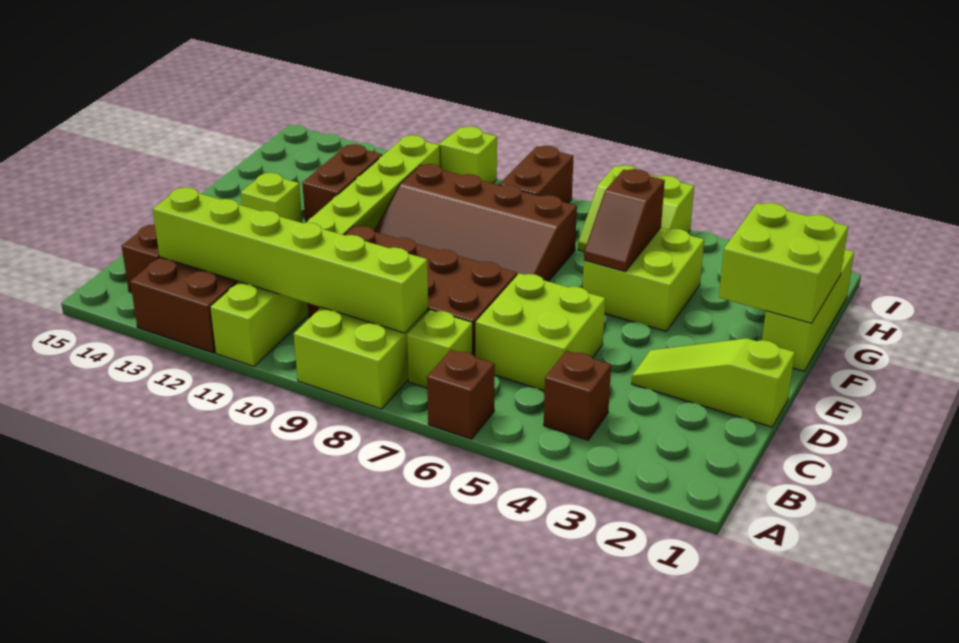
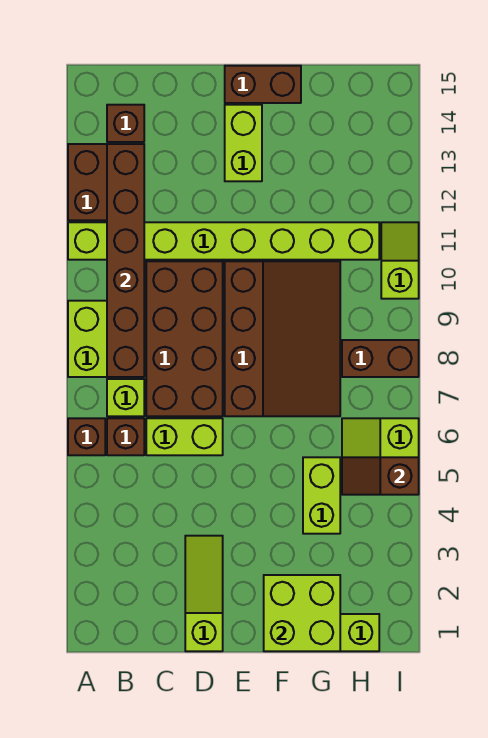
brown brick B4 level 1 -> brown brick B6 level 1
lime brick B8:B13 level 2 -> brown brick B8:B13 level 2
lime brick C5:D6 level 1 -> lime brick C6:D6 level 1
brown slope E7:G10 level 1 top G -> brown slope E7:G10 level 1 top E
lime brick E13 level 1 -> lime brick E13:E14 level 1
lime brick F4:G5 level 1 -> lime brick G4:G5 level 1
brown slope F5:G5 level 2 top G -> brown slope H5:I5 level 2 top I
brown brick F12:G12 level 1 -> brown brick E15:F15 level 1

